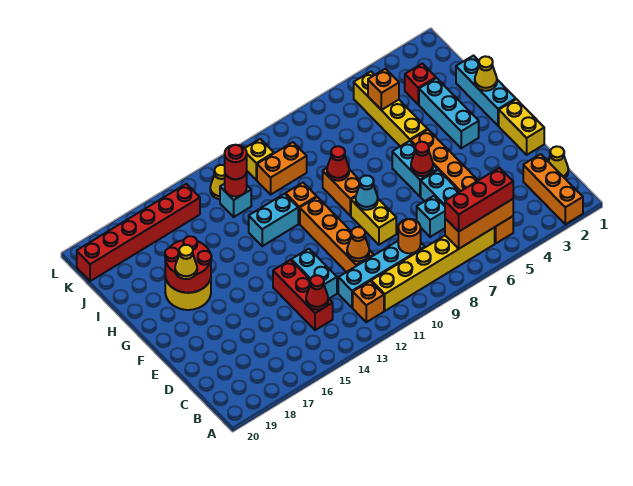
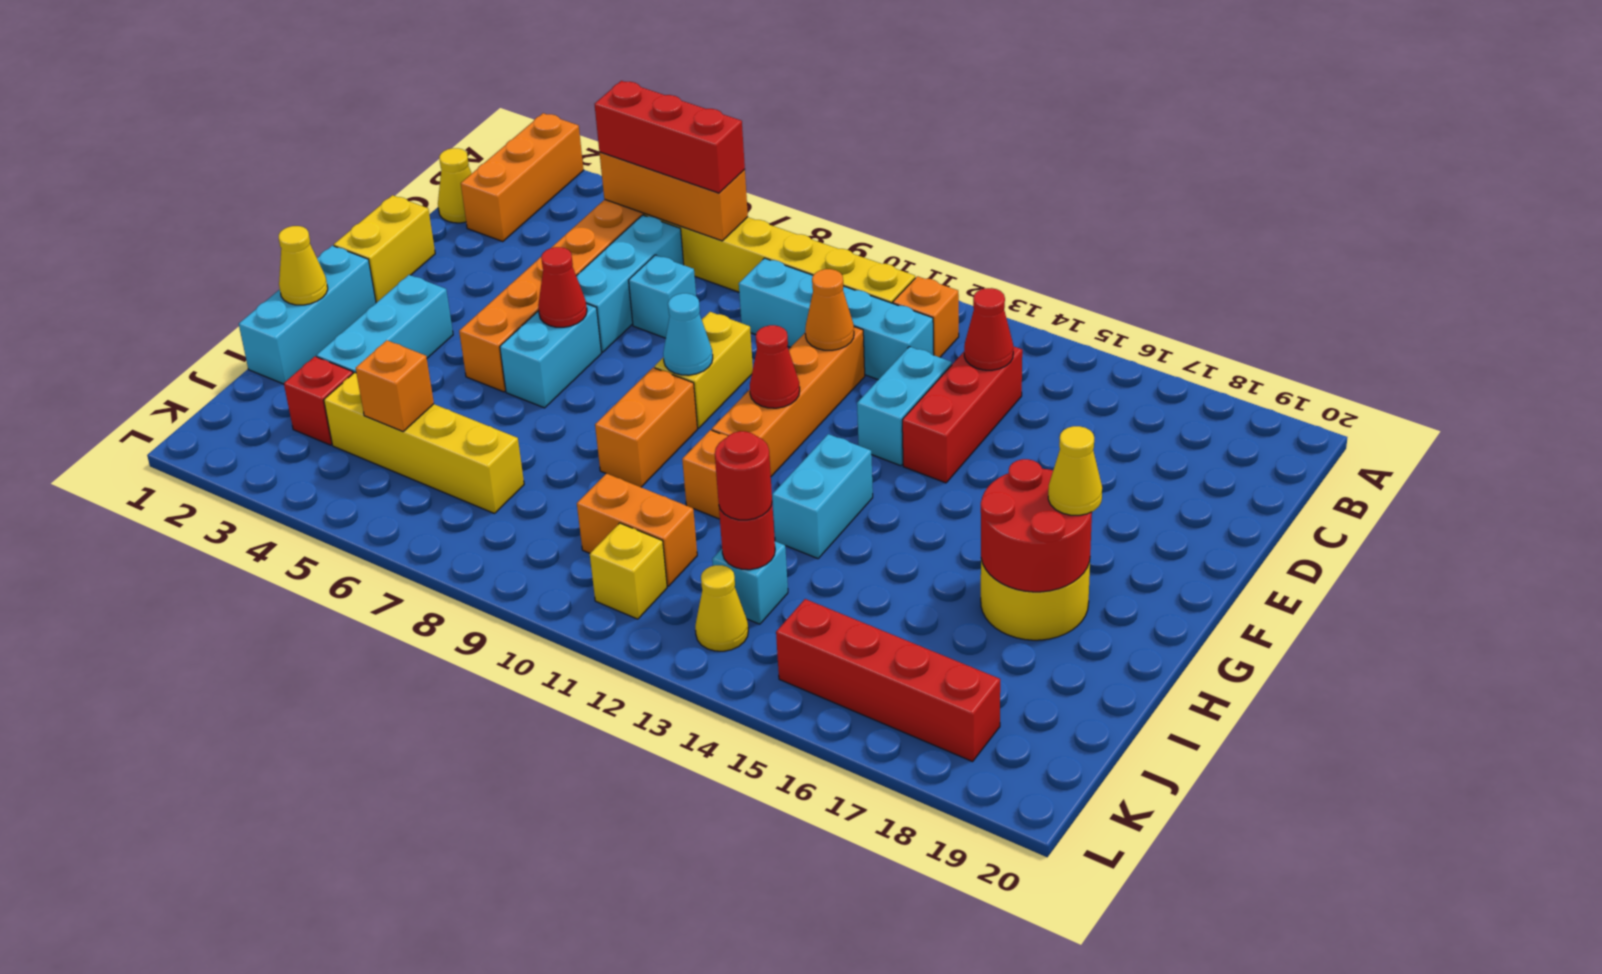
orange round brick C9 level 2 -> none
yellow brick H5:K5 level 1 -> yellow brick J4:J7 level 1
red cone H9 level 2 -> red cone F11 level 2
cyan brick H12:H13 level 1 -> cyan brick G13:H13 level 1
red brick K15:K20 level 1 -> red brick K15:K18 level 1

